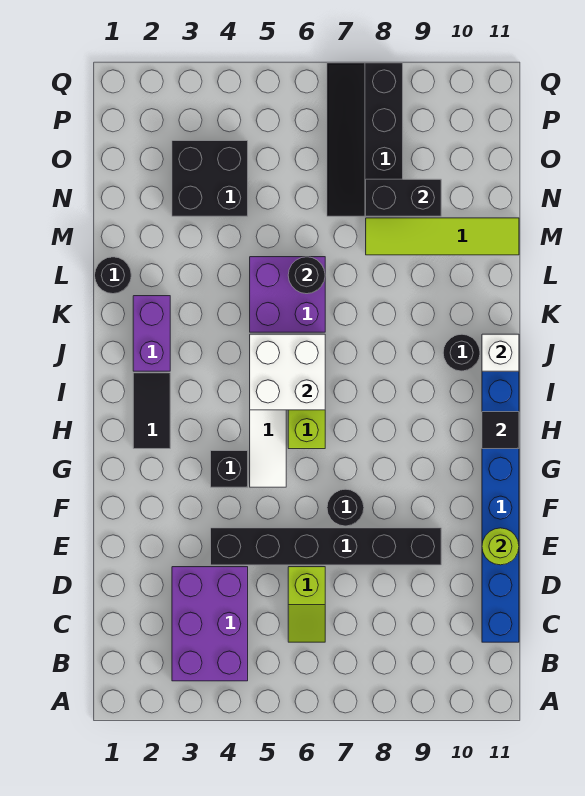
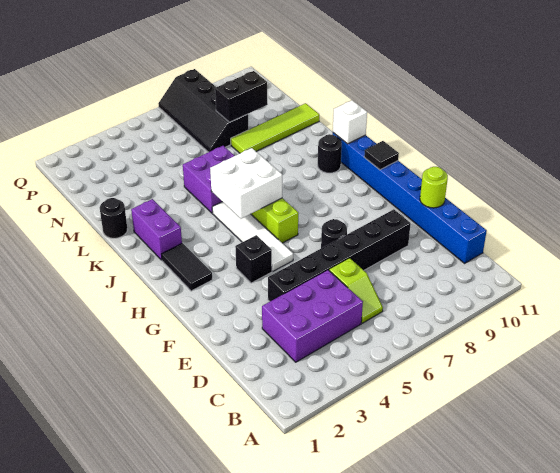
purple brick B3:D4 level 1 -> purple brick C3:D5 level 1
black round brick L6 level 2 -> none
black brick N3:O4 level 1 -> none

